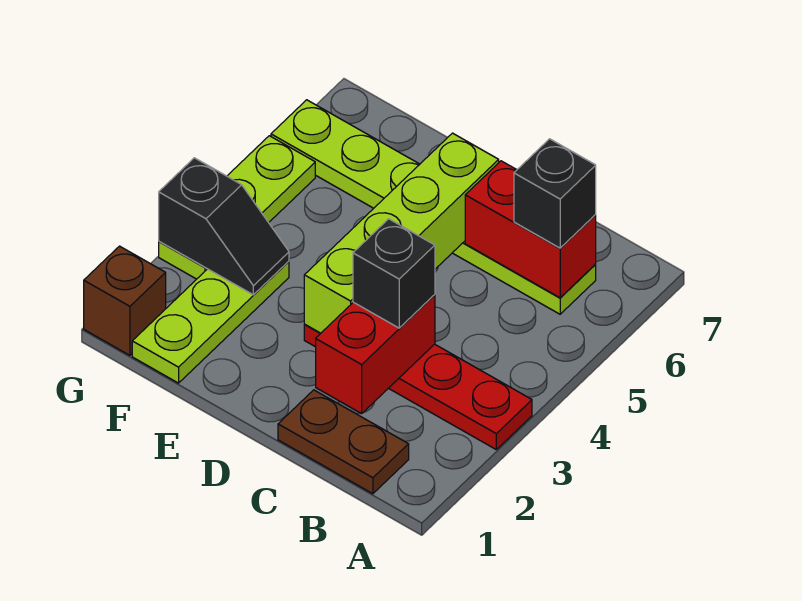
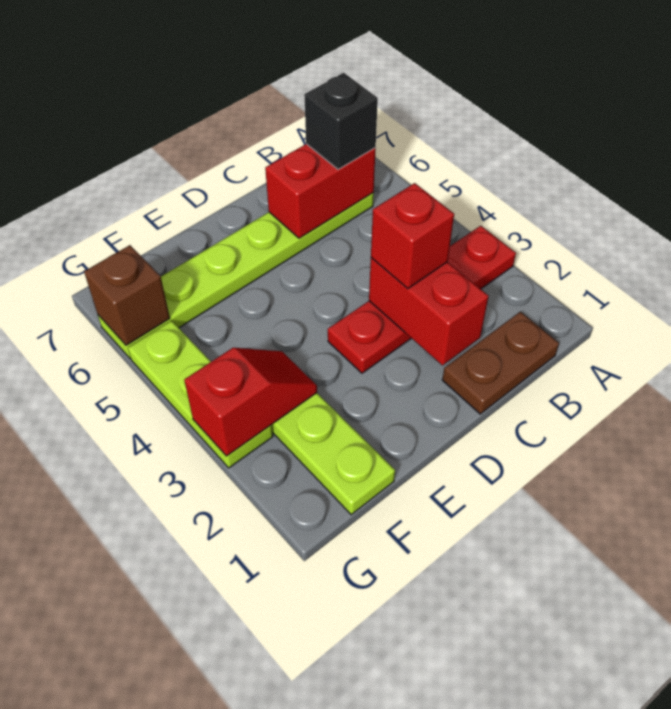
black brick C3 level 3 -> red brick C3 level 3
lime brick D3:D6 level 2 -> none
black slope F3:G3 level 2 top G -> red slope F3:G3 level 2 top G
brown brick G1 level 1 -> brown brick G6 level 2

